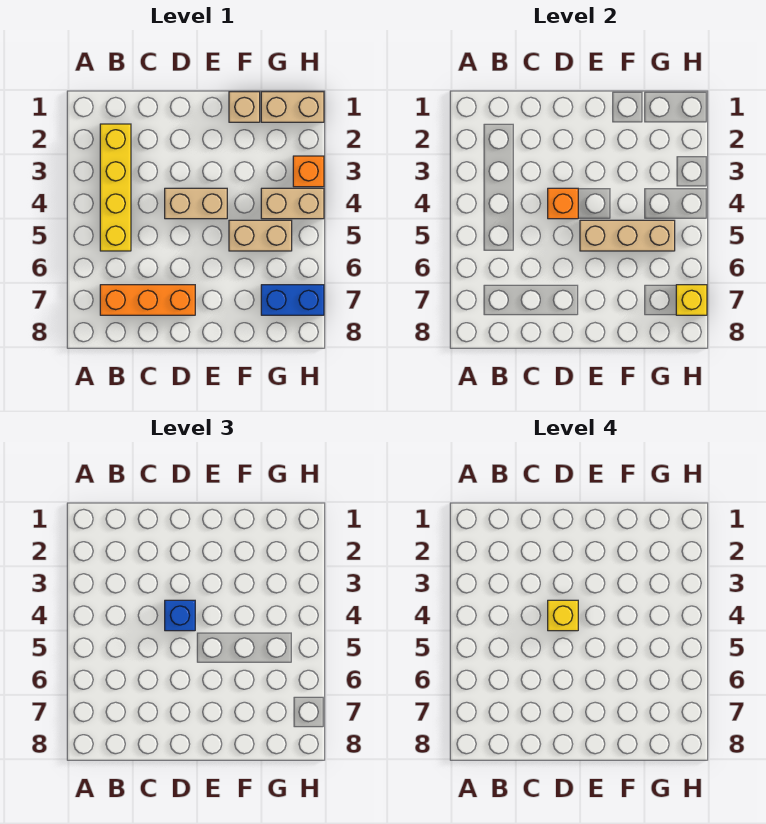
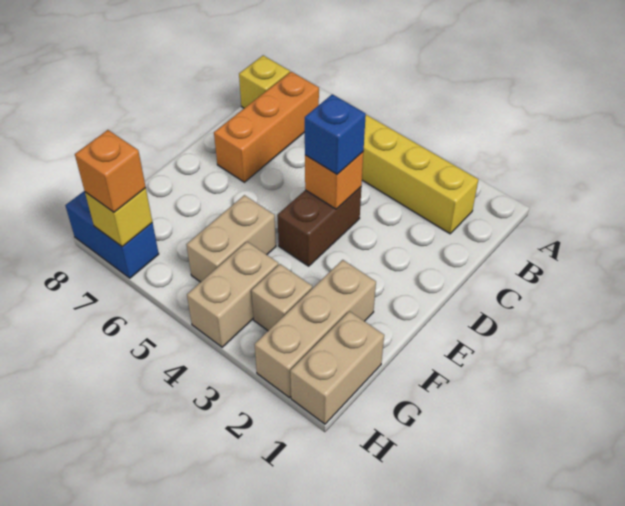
tan brick D4:E4 level 1 -> brown brick D4:E4 level 1
yellow brick D4 level 4 -> yellow brick B8 level 1
tan brick E5:G5 level 2 -> tan brick F2:H2 level 1
tan brick F1 level 1 -> tan brick G3 level 1
blue brick G7:H7 level 1 -> blue brick H7:H8 level 1
orange brick H3 level 1 -> orange brick H7 level 3

